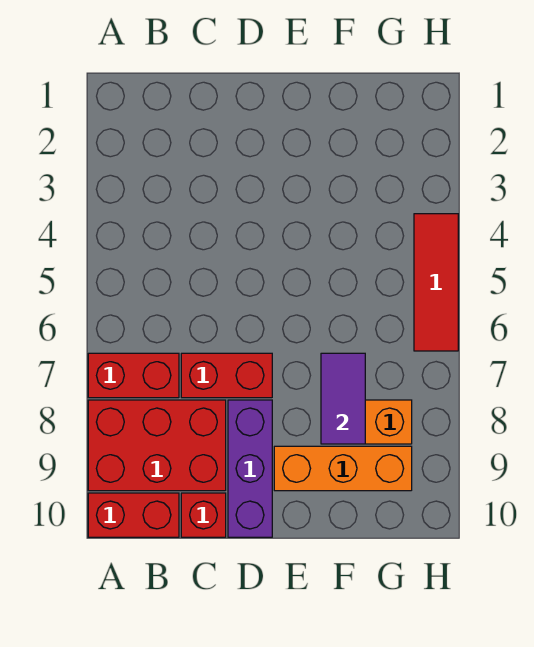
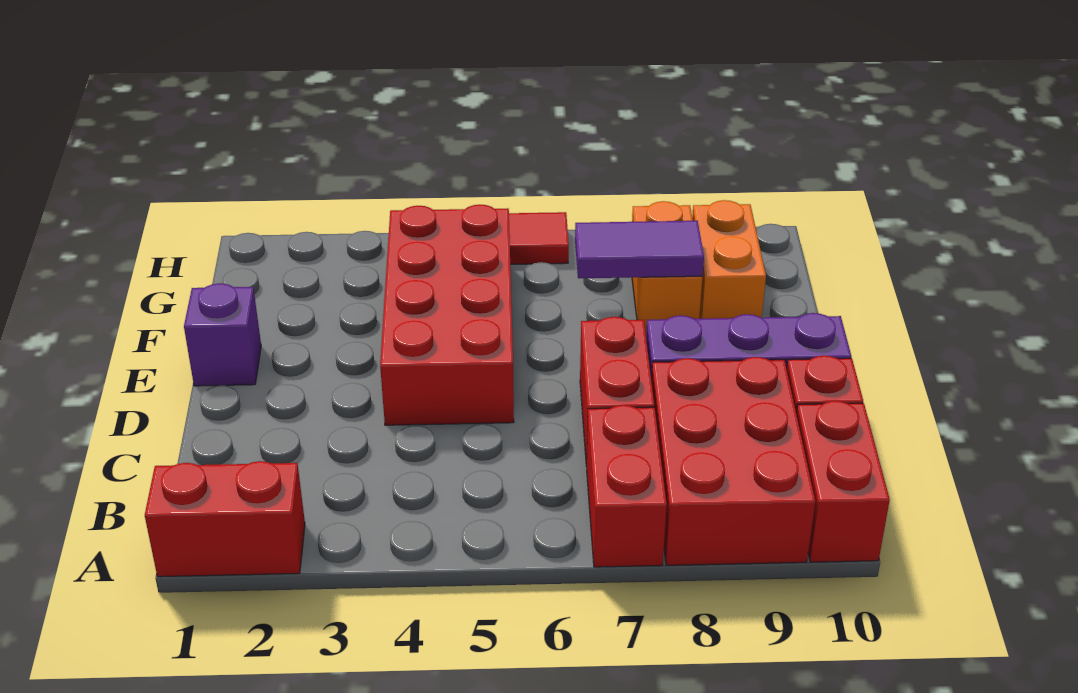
none -> red brick A1:A2 level 1
none -> red brick D4:G5 level 1
none -> purple brick E1 level 1
orange brick E9:G9 level 1 -> orange brick F9:G9 level 1

